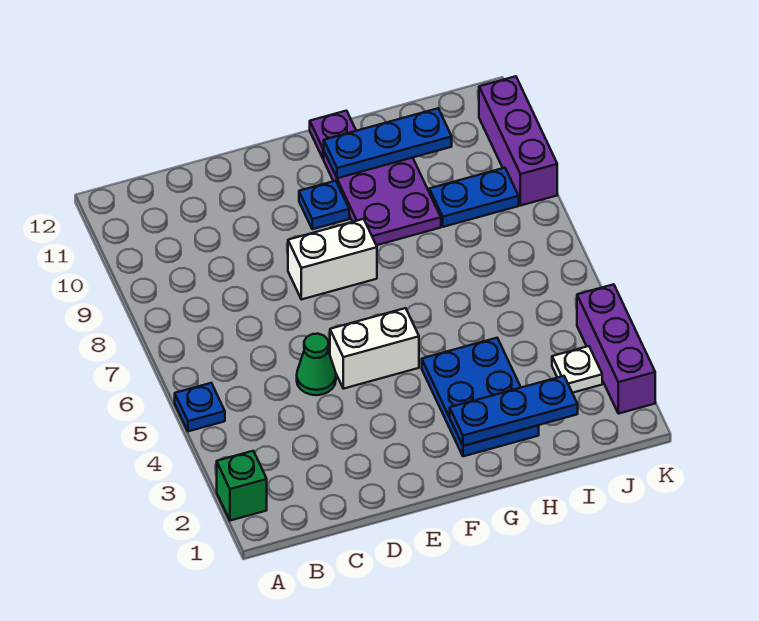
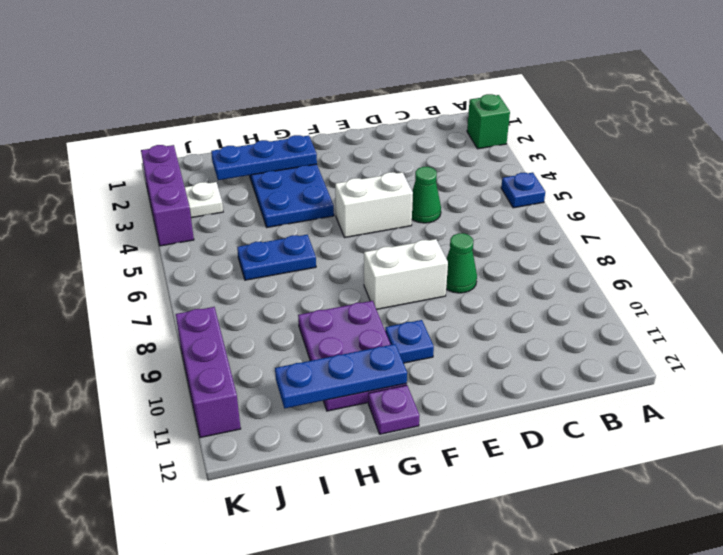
none -> green cone D8 level 1
blue plate I9:J9 level 1 -> blue plate H6:I6 level 1

